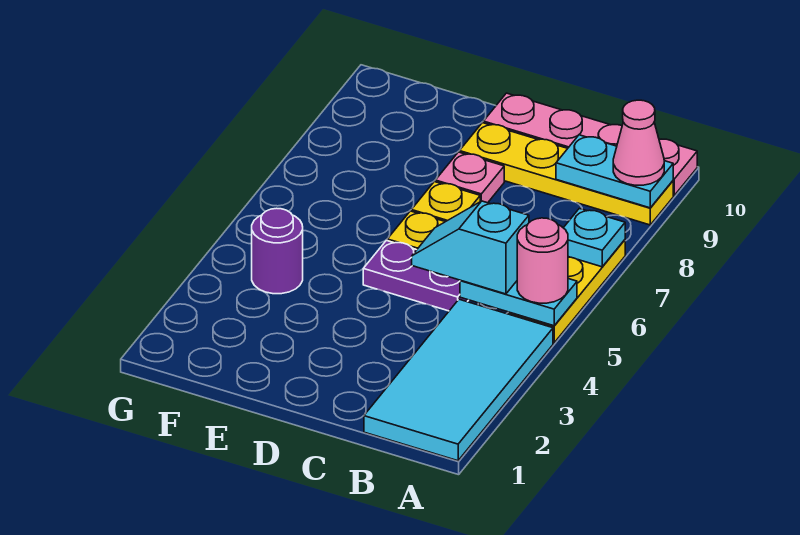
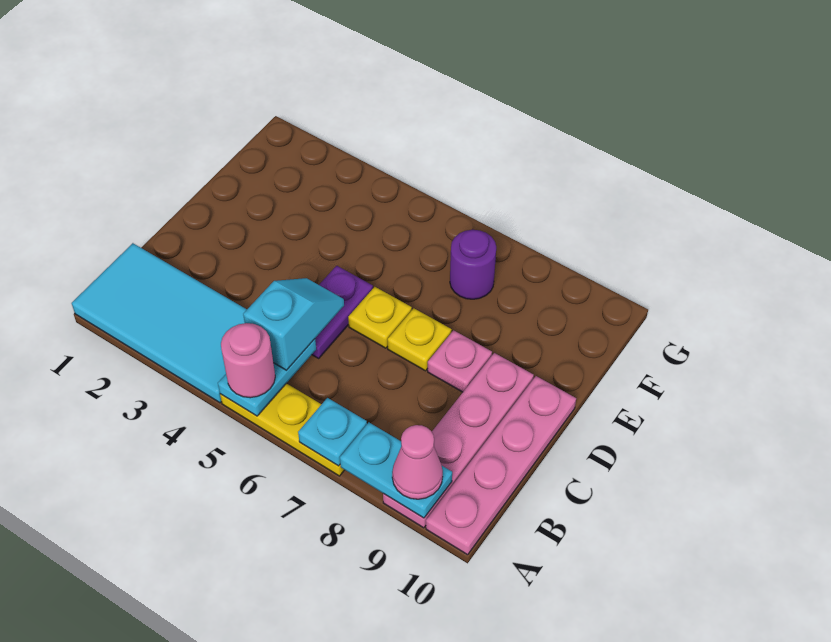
yellow plate A9:D9 level 1 -> pink plate A9:D9 level 1
cyan plate A9:B9 level 2 -> cyan plate A8:A9 level 2
purple round brick F4 level 1 -> purple round brick F7 level 1

